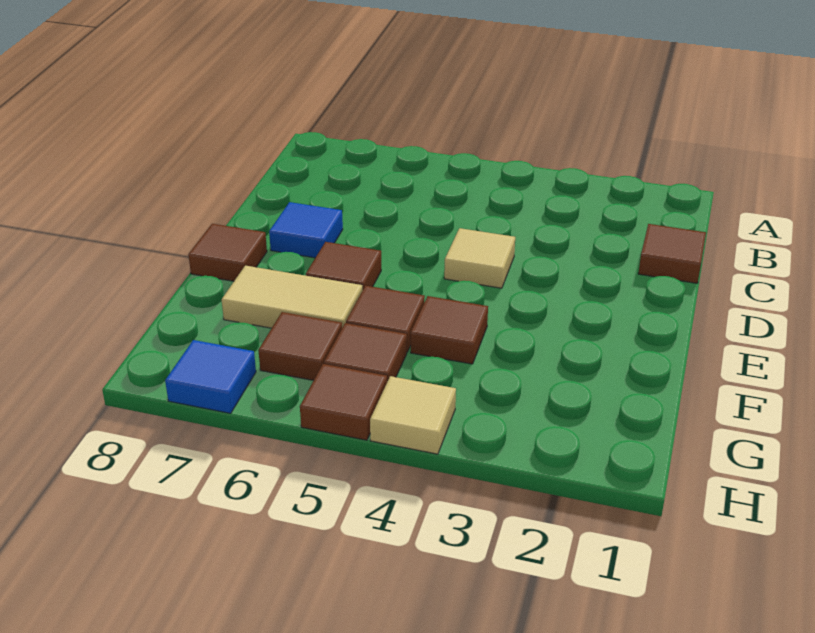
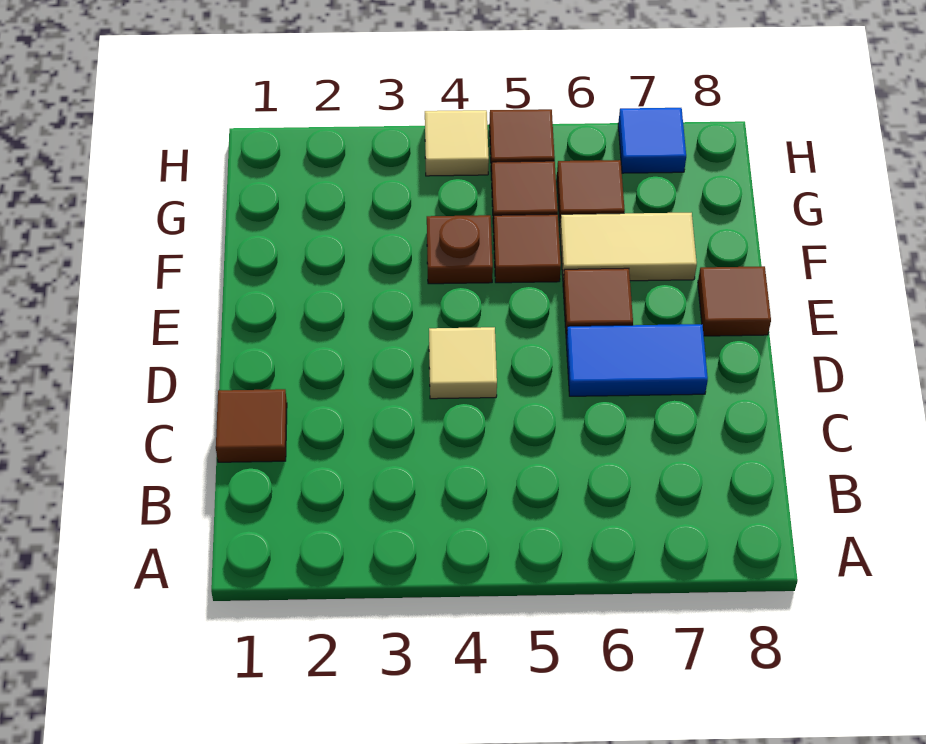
blue tile D7 level 1 -> blue tile D6:D7 level 1
brown tile F4 level 1 -> brown plate F4 level 1

